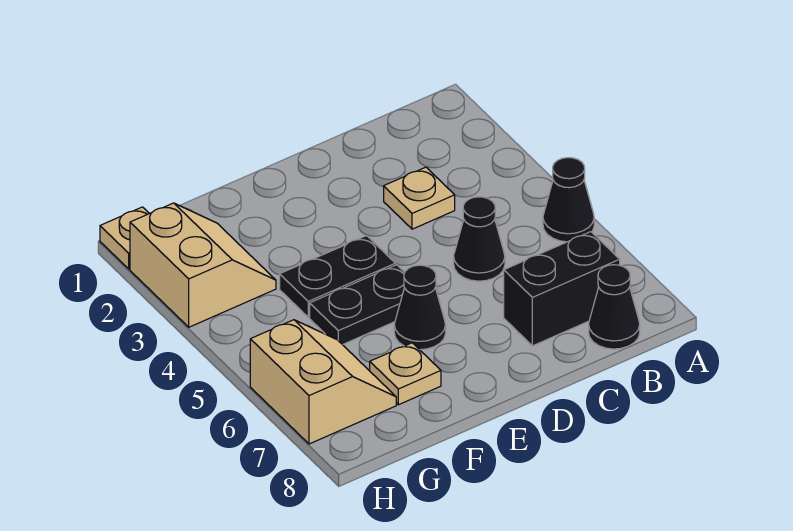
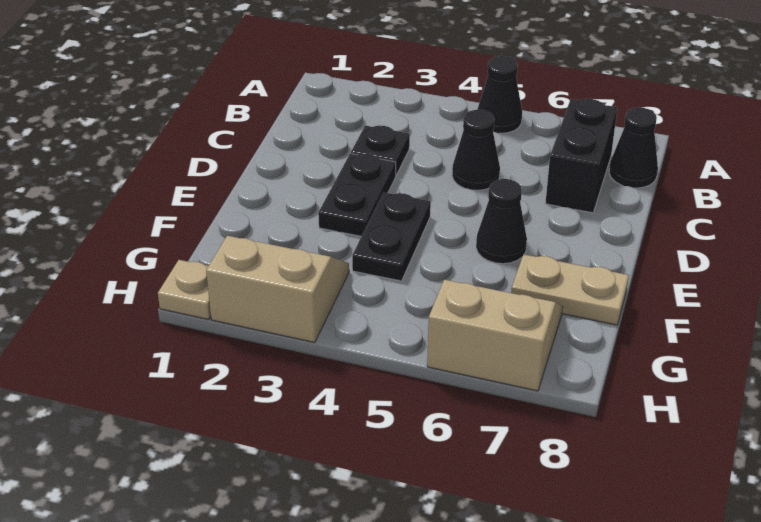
tan plate C3 level 1 -> black plate C3 level 1
black plate E5:F5 level 1 -> black plate D3:E3 level 1
tan plate F7 level 1 -> tan plate F7:F8 level 1

